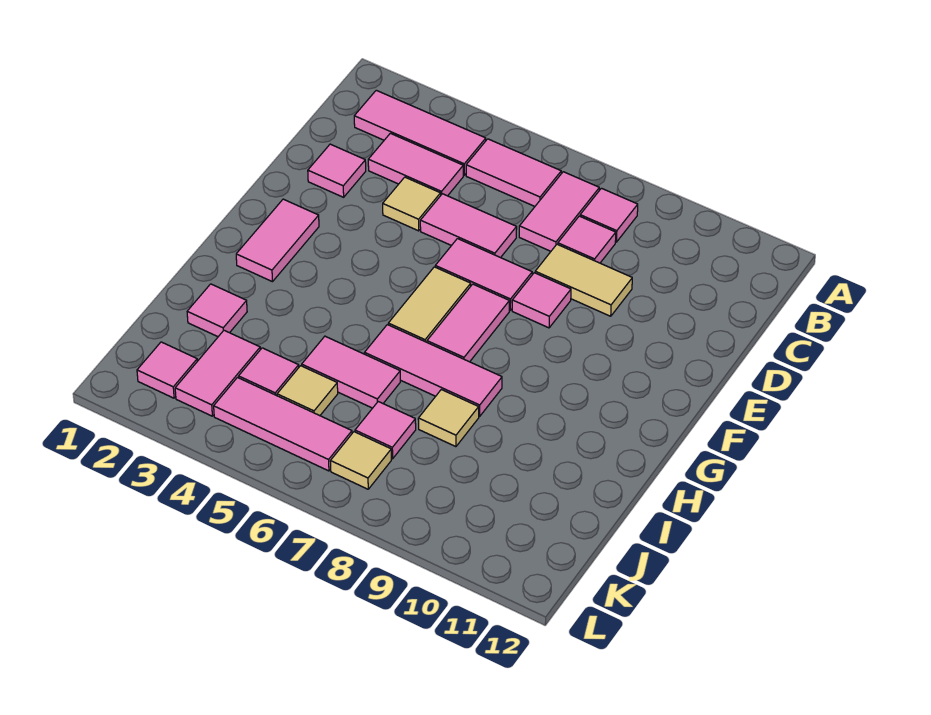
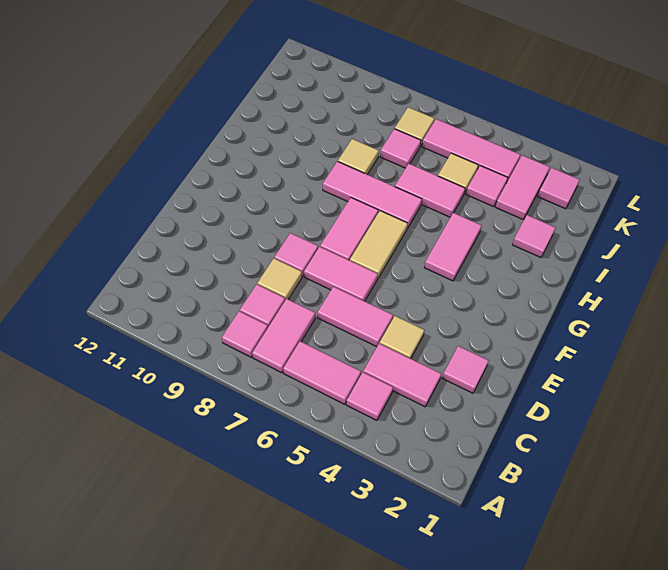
pink tile B2:B4 level 1 -> pink tile B4 level 1
tan tile D8:D9 level 1 -> tan tile D8 level 1
pink tile F2:G2 level 1 -> pink tile G4:H4 level 1

